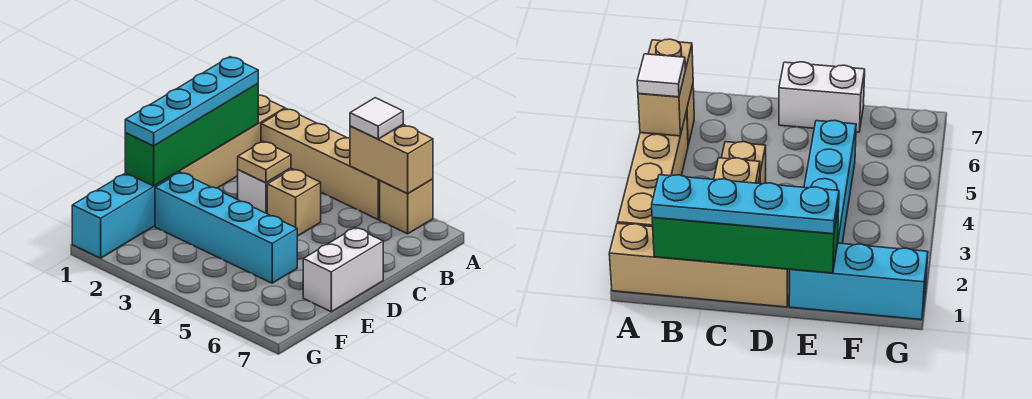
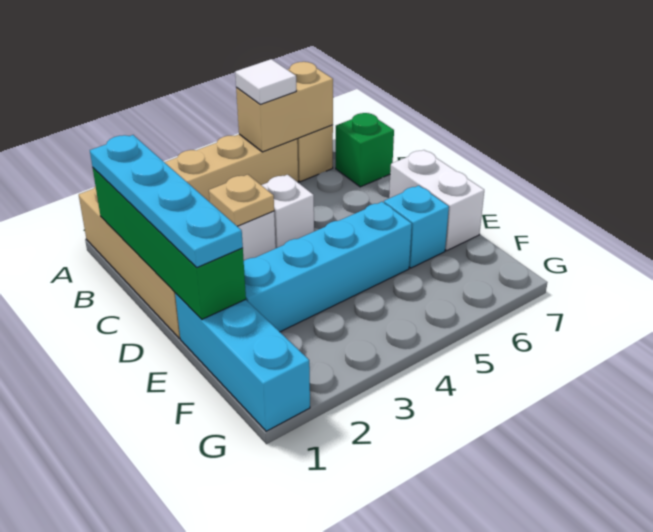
none -> green brick B7 level 1
tan brick C4 level 1 -> white brick C4 level 1
none -> cyan brick E6 level 1

